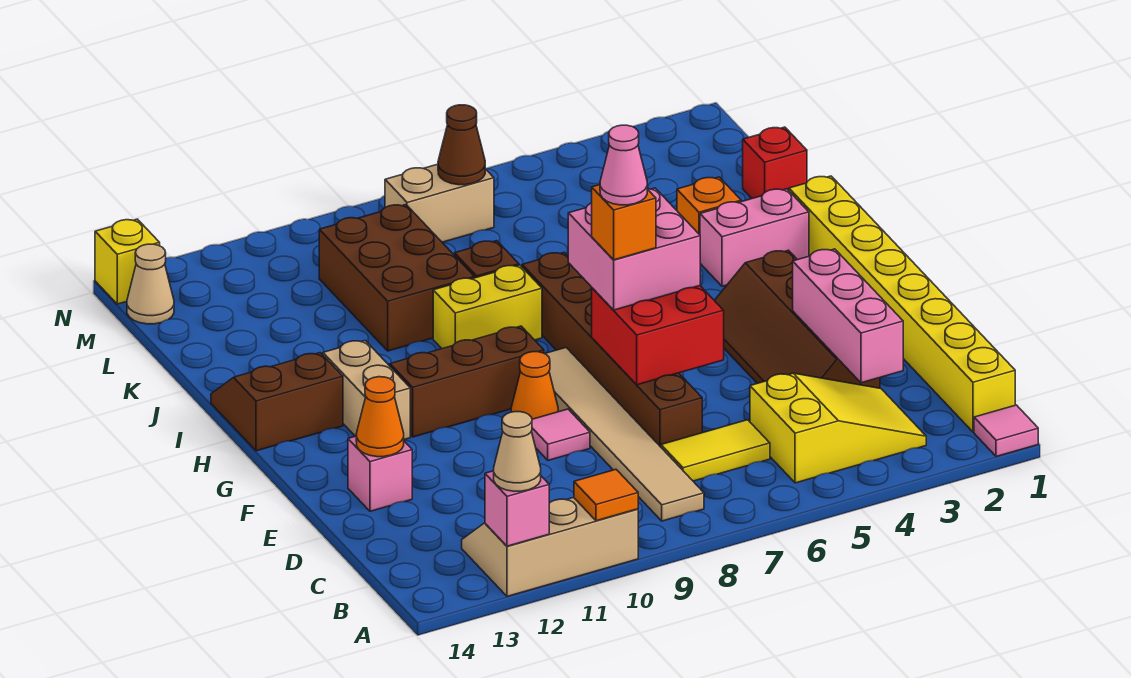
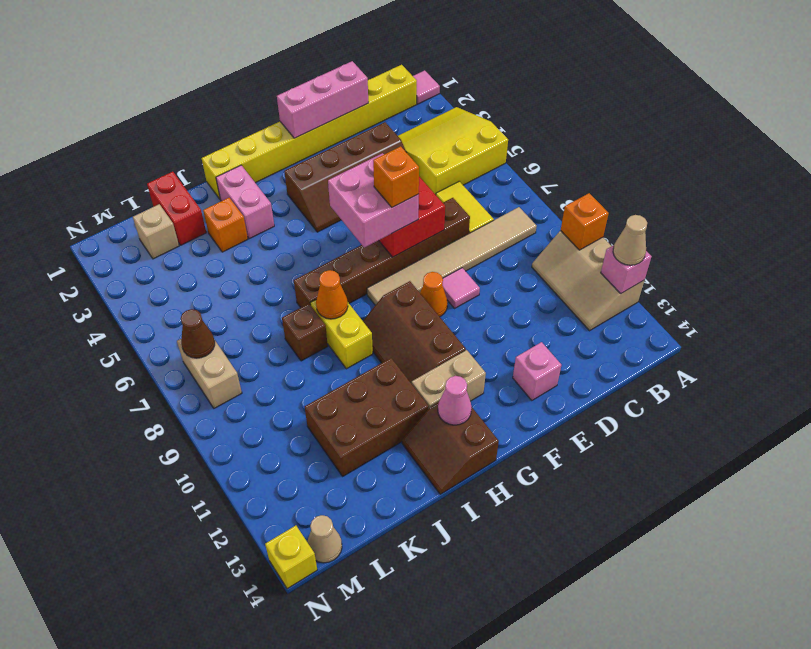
orange tile A10 level 2 -> orange brick A10 level 2
yellow slope B3:C5 level 1 top 5 -> yellow slope A3:C5 level 1 top 5
pink brick C3:E3 level 2 -> pink brick D1:F1 level 2
orange cone E13 level 2 -> orange cone I8 level 2
pink cone F7 level 5 -> pink cone H13 level 2
brown brick J9:L10 level 1 -> brown brick I11:K12 level 1
red brick K1 level 1 -> red brick K1:K2 level 1
none -> tan brick L2 level 1

